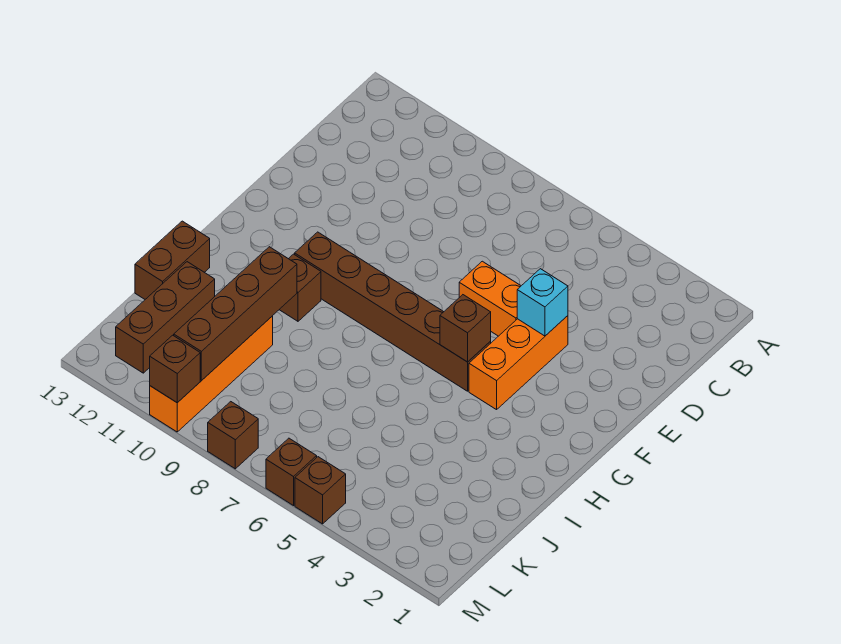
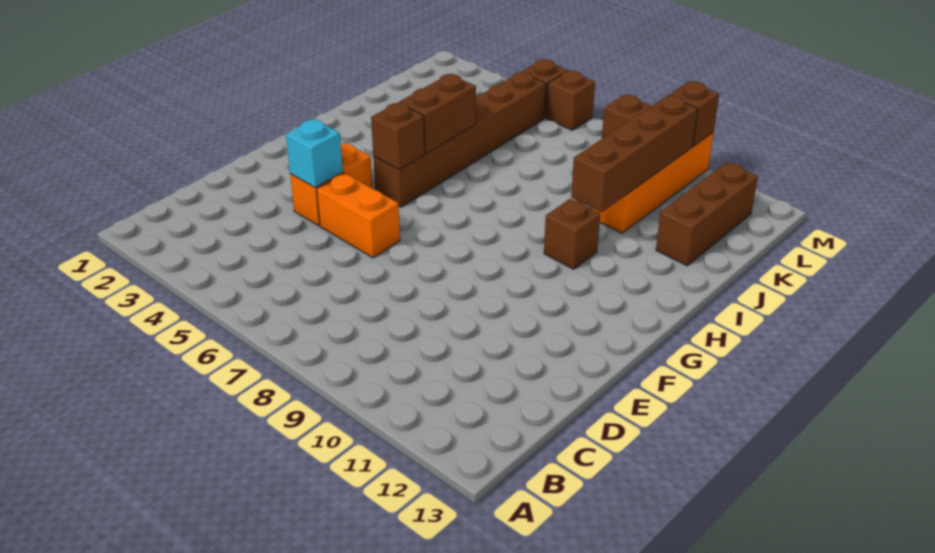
orange brick E4:G4 level 1 -> orange brick E4:F4 level 1
brown brick G5:G10 level 1 -> brown brick G5:L5 level 1
brown brick I13:J13 level 1 -> brown brick H5:I5 level 2

